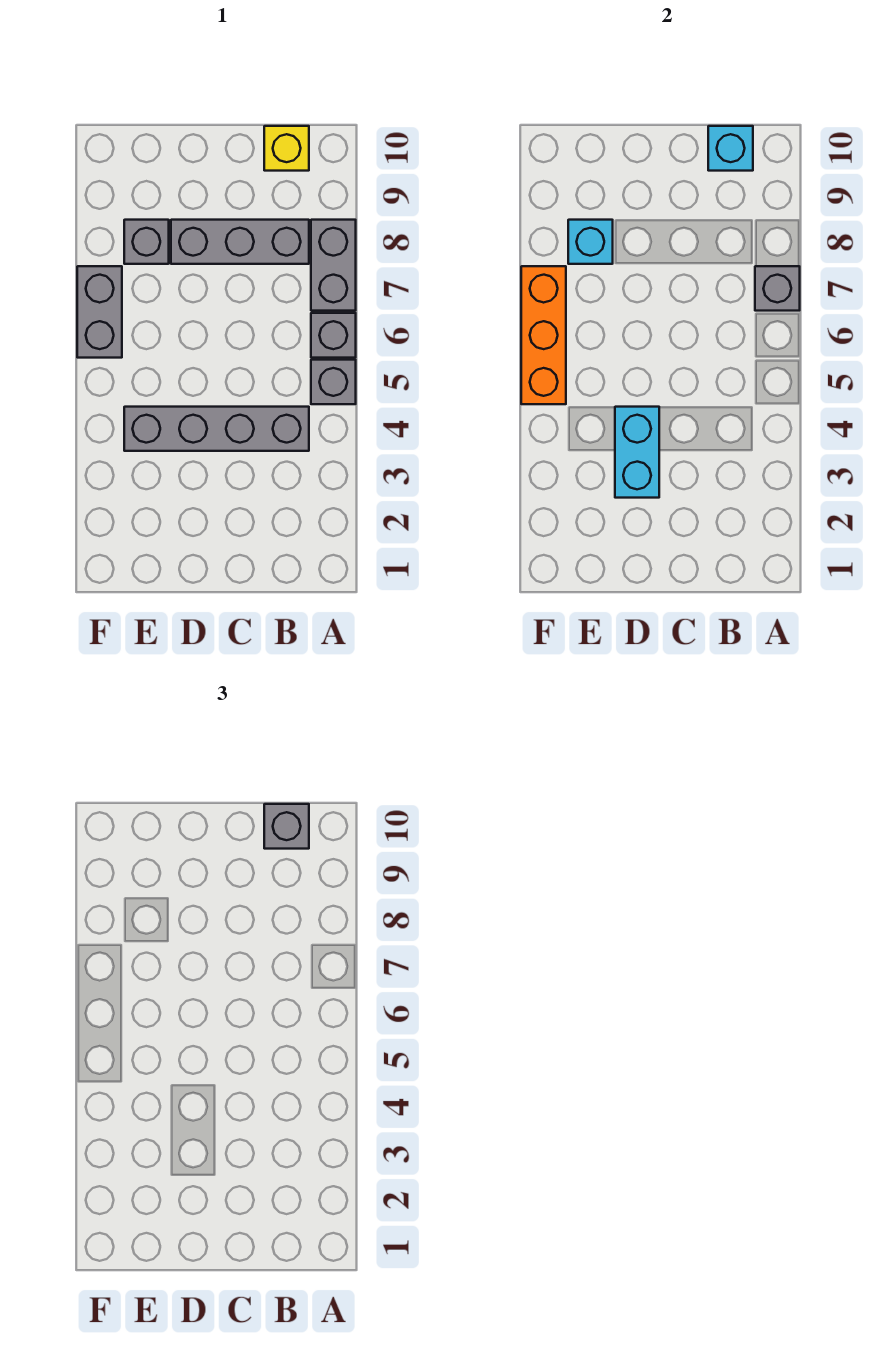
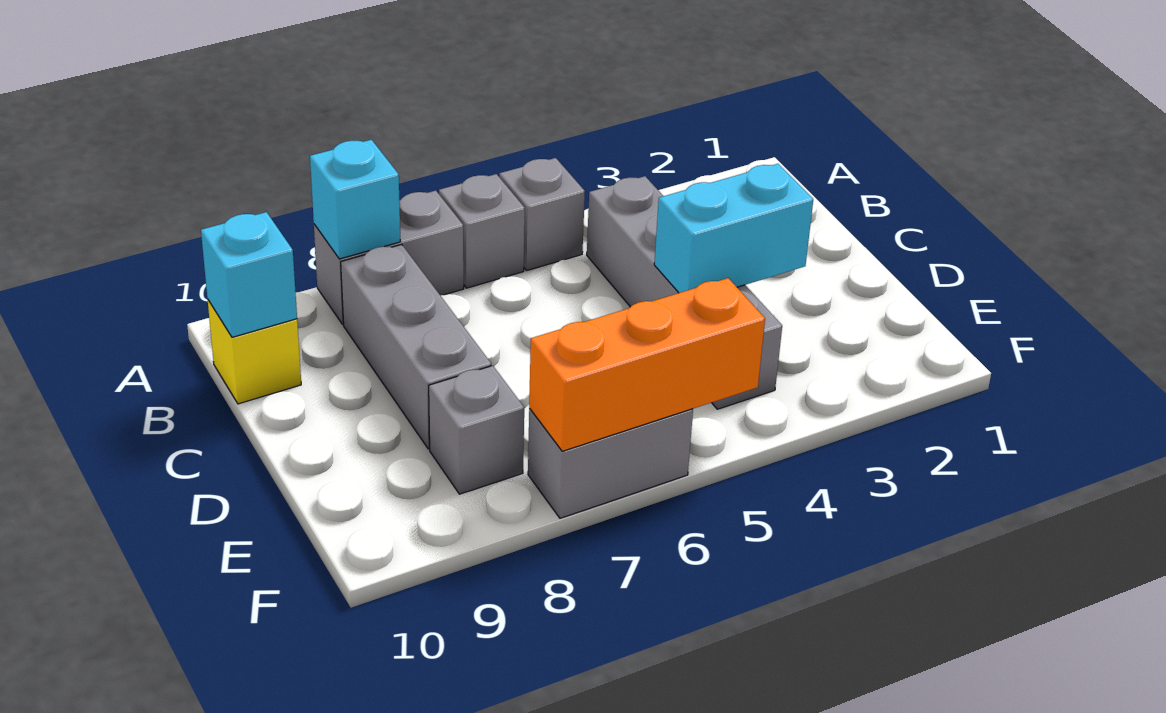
grey brick A7 level 2 -> none
grey brick B10 level 3 -> none
cyan brick E8 level 2 -> cyan brick A8 level 2

